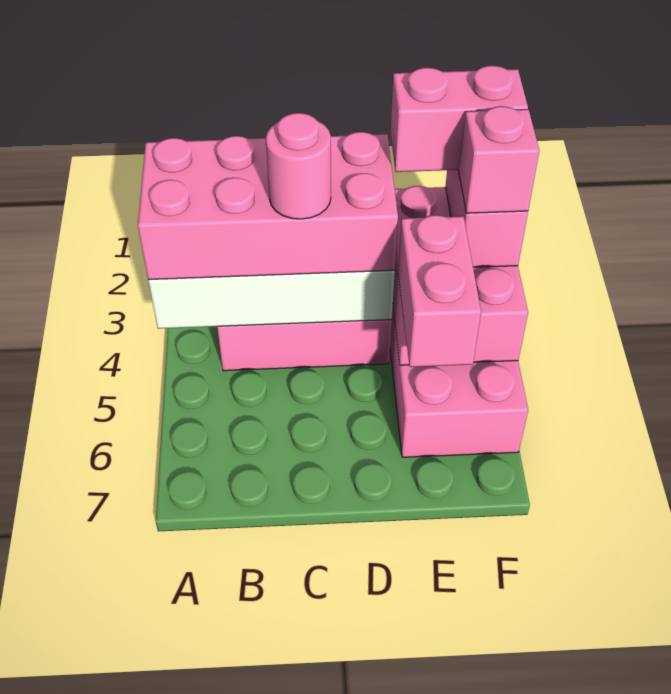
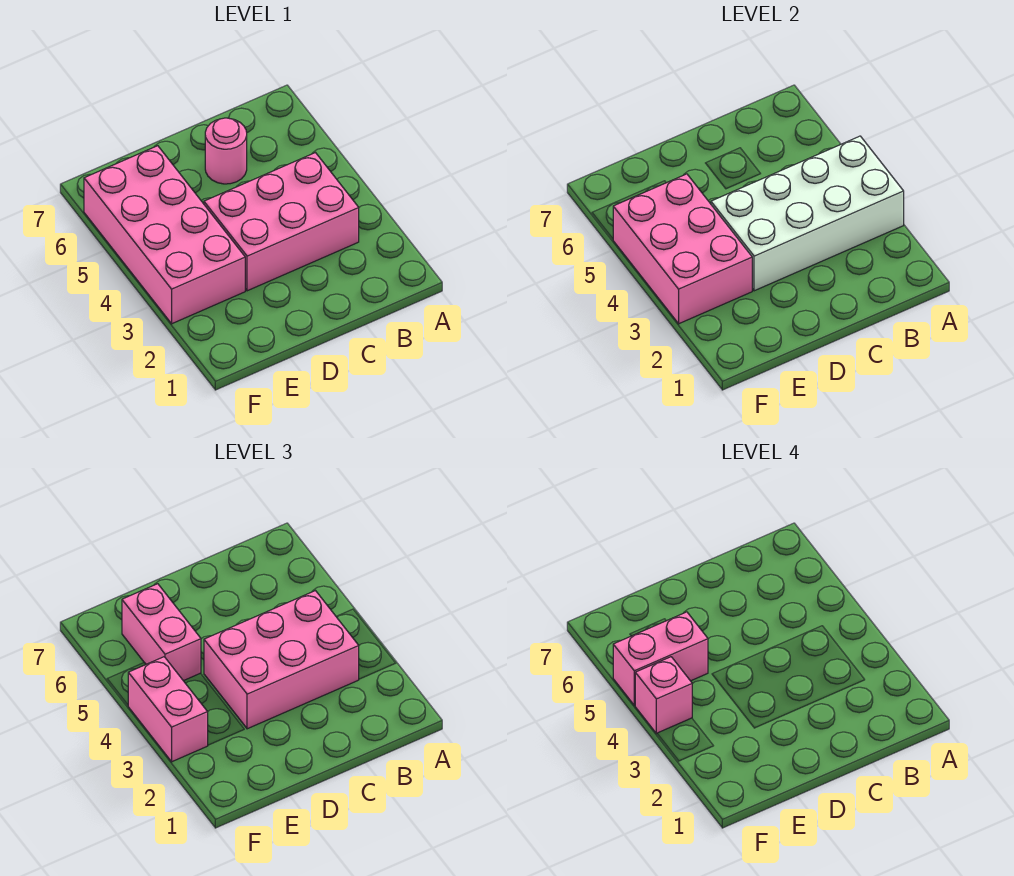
pink brick A3:D4 level 3 -> pink brick B3:D4 level 3
pink round brick C4 level 4 -> pink round brick C6 level 1
pink brick E3:F3 level 4 -> pink brick E5:F5 level 4

